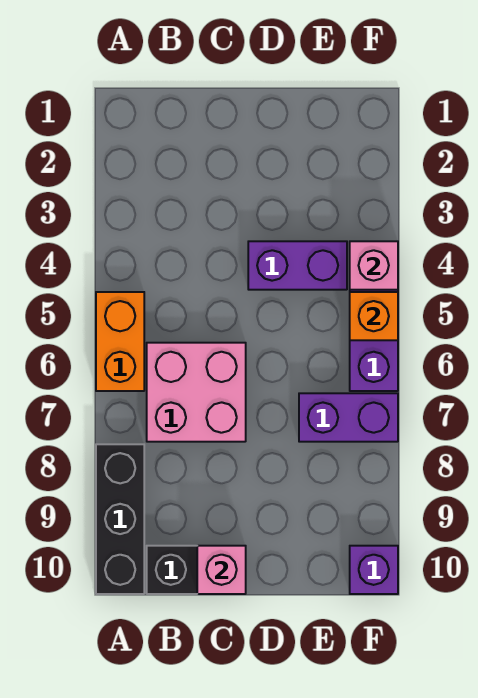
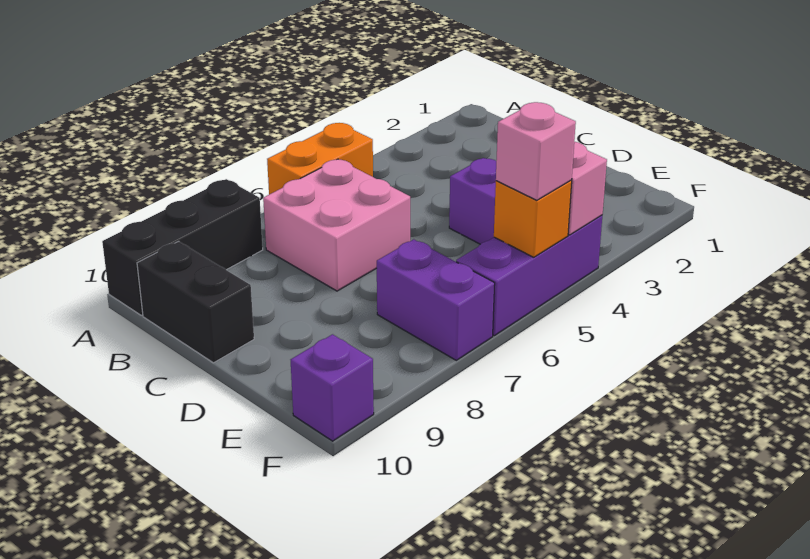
pink brick C10 level 2 -> pink brick F5 level 3

